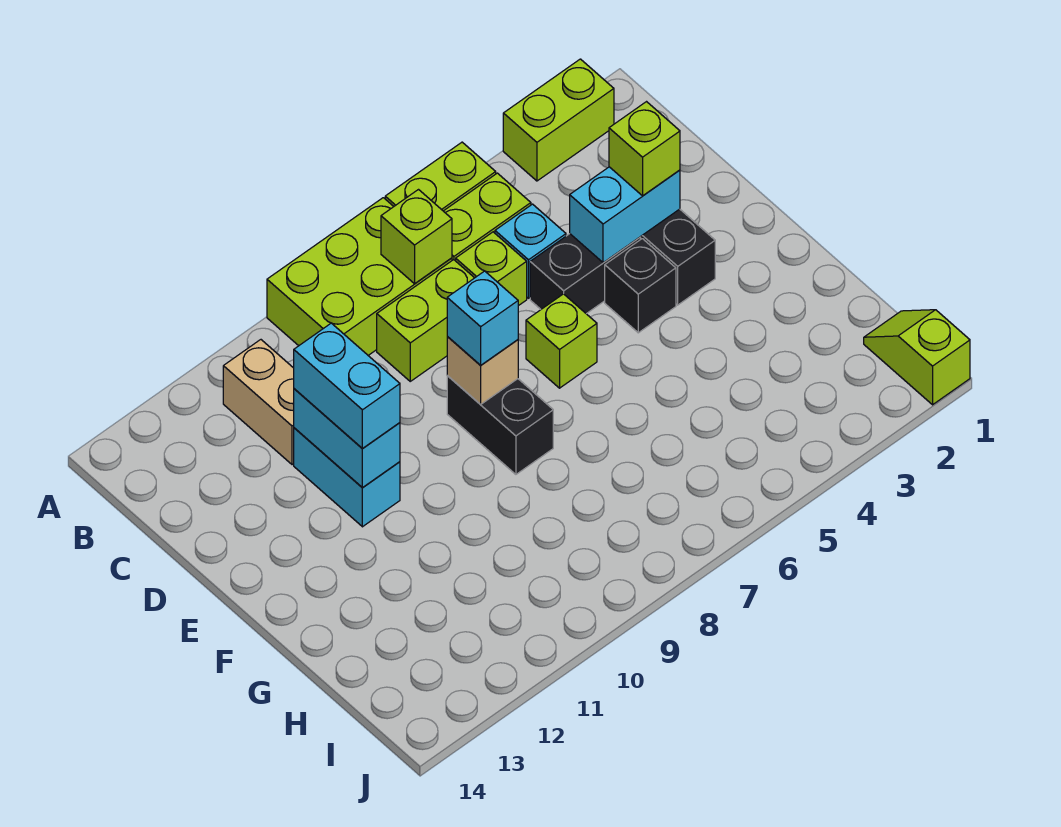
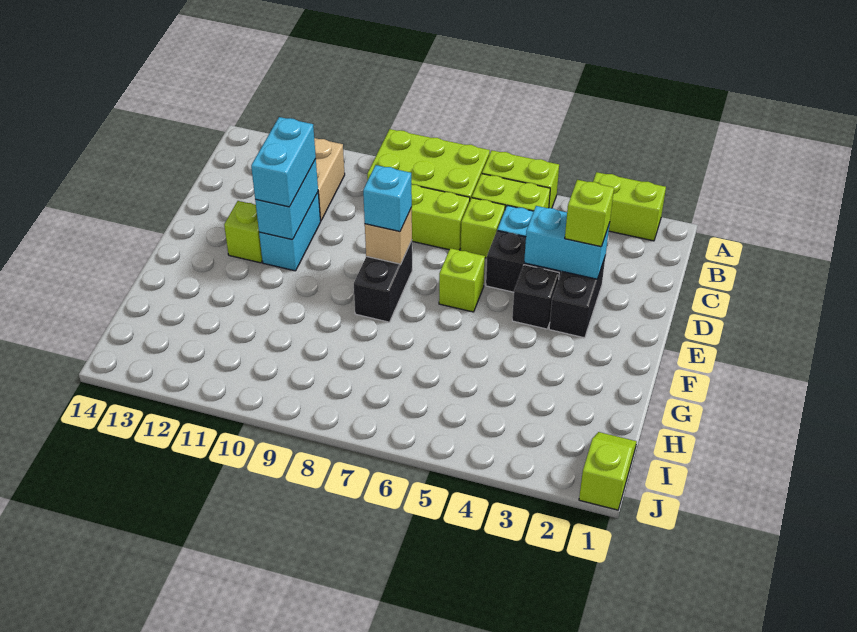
lime brick B7 level 2 -> lime brick E12 level 1

